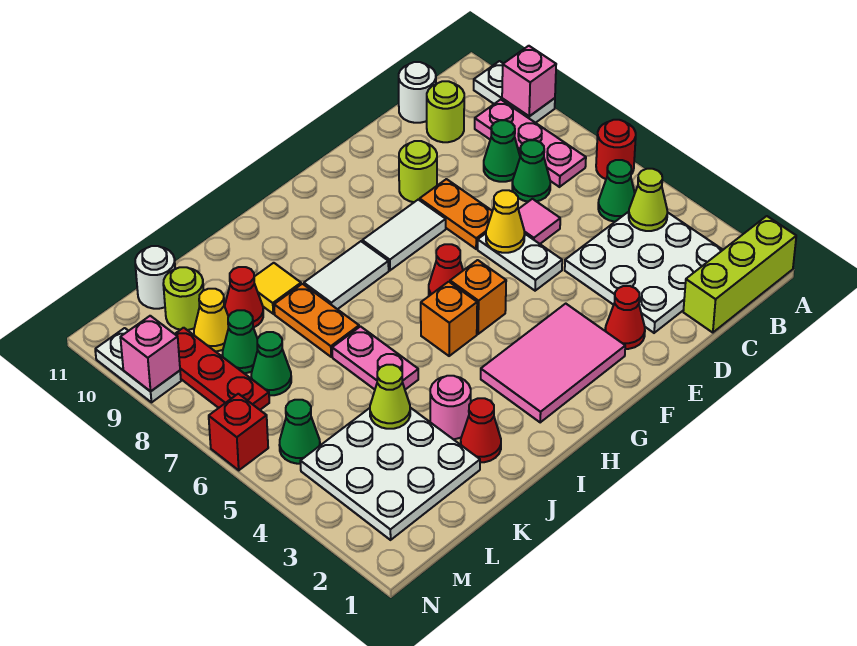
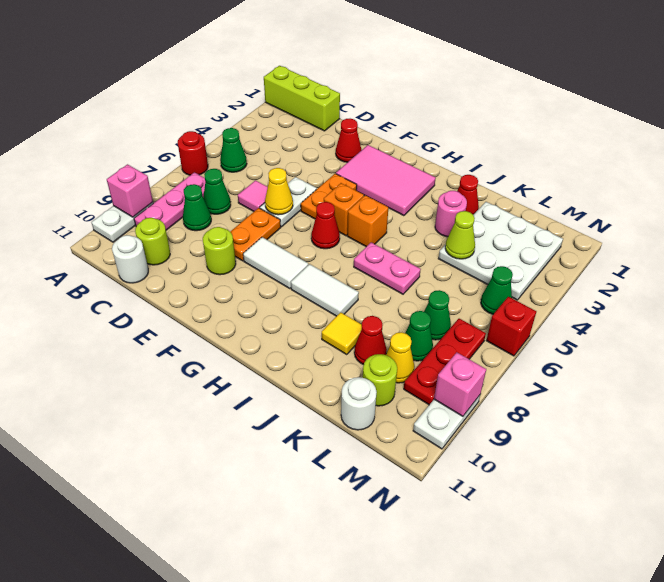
white plate B2:D4 level 1 -> none
lime cone B4 level 2 -> none
pink plate J5:J6 level 1 -> pink plate I6:J6 level 1
orange plate J7:J8 level 1 -> orange plate F4:F5 level 1

